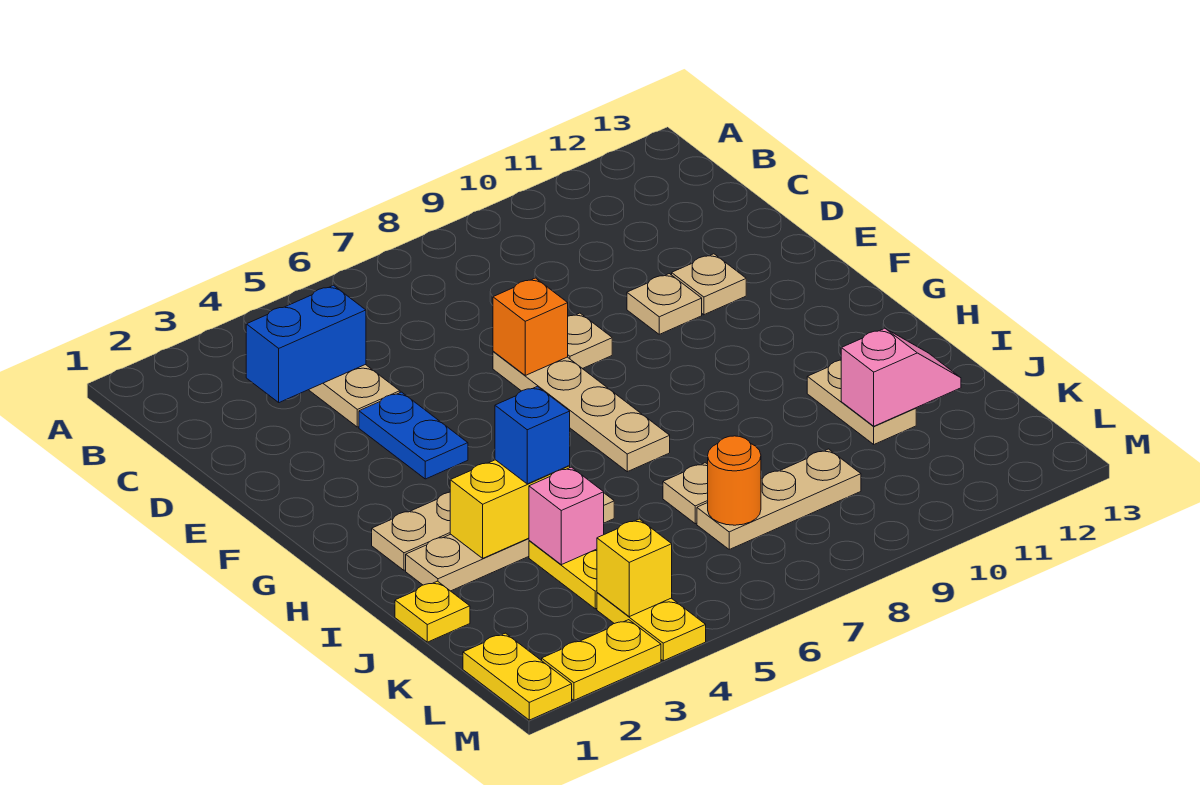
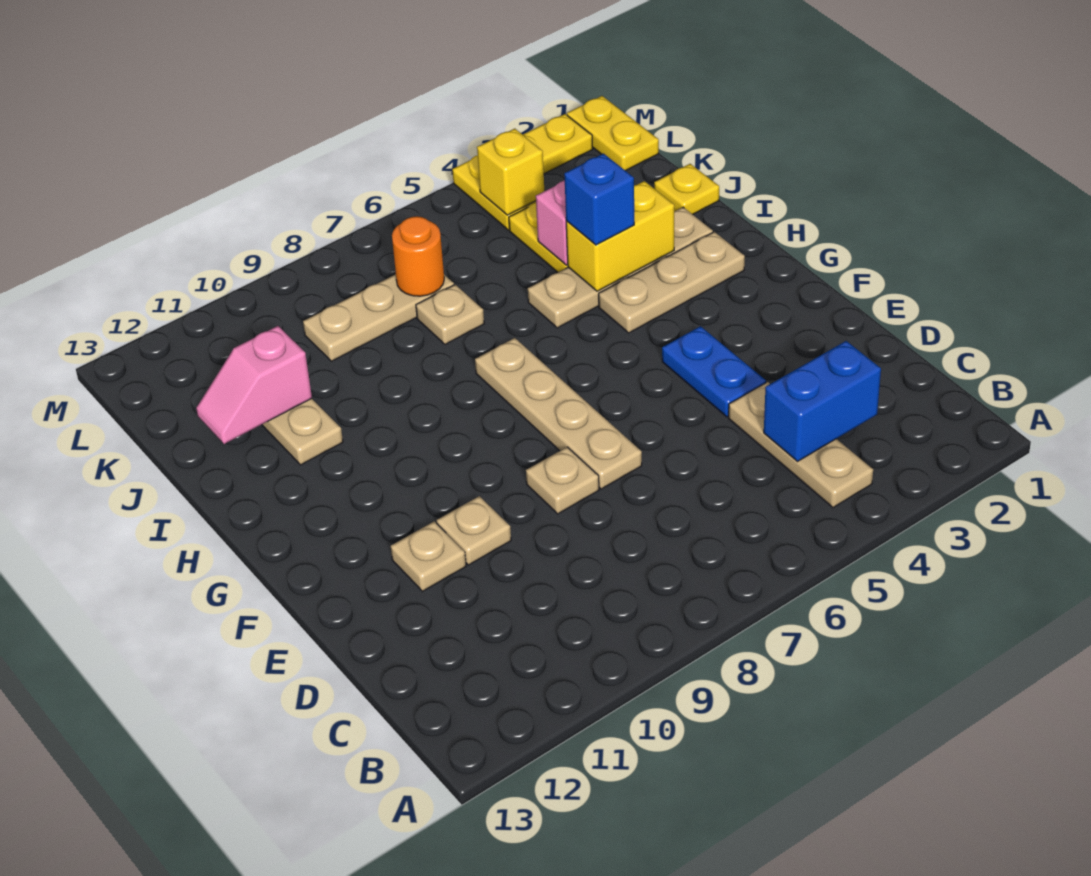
orange brick E7 level 2 -> none

